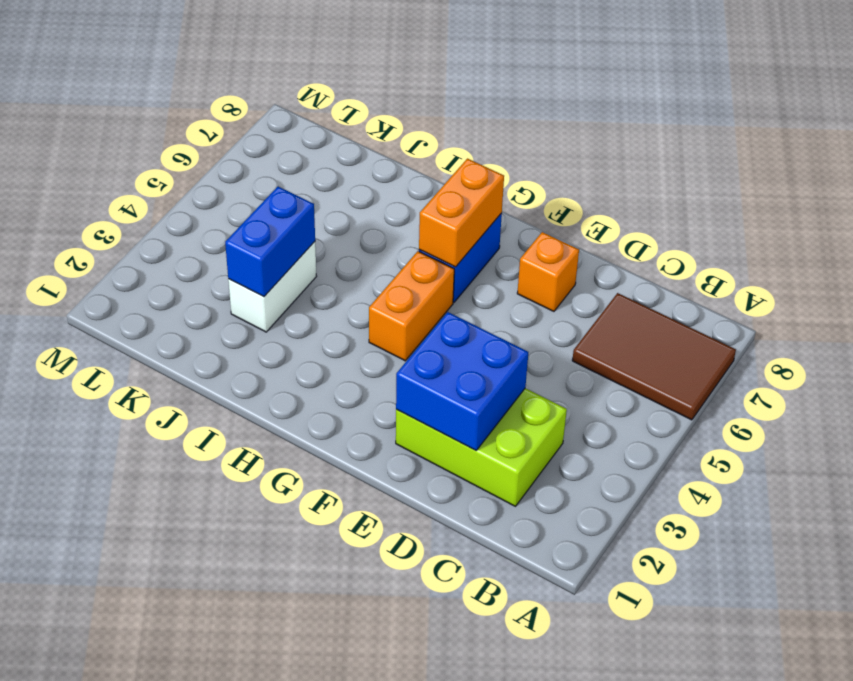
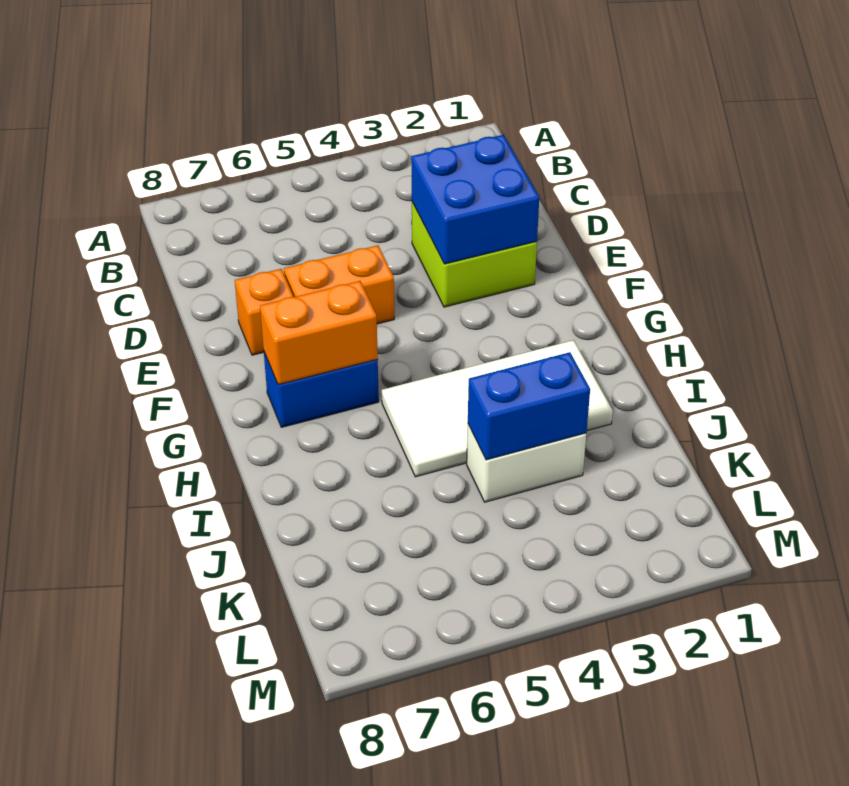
brown tile A6:C7 level 1 -> none
lime brick C2:E3 level 1 -> lime brick D2:E3 level 1
orange brick G4:G5 level 1 -> orange brick E5:E6 level 1
none -> white tile H2:I5 level 1

